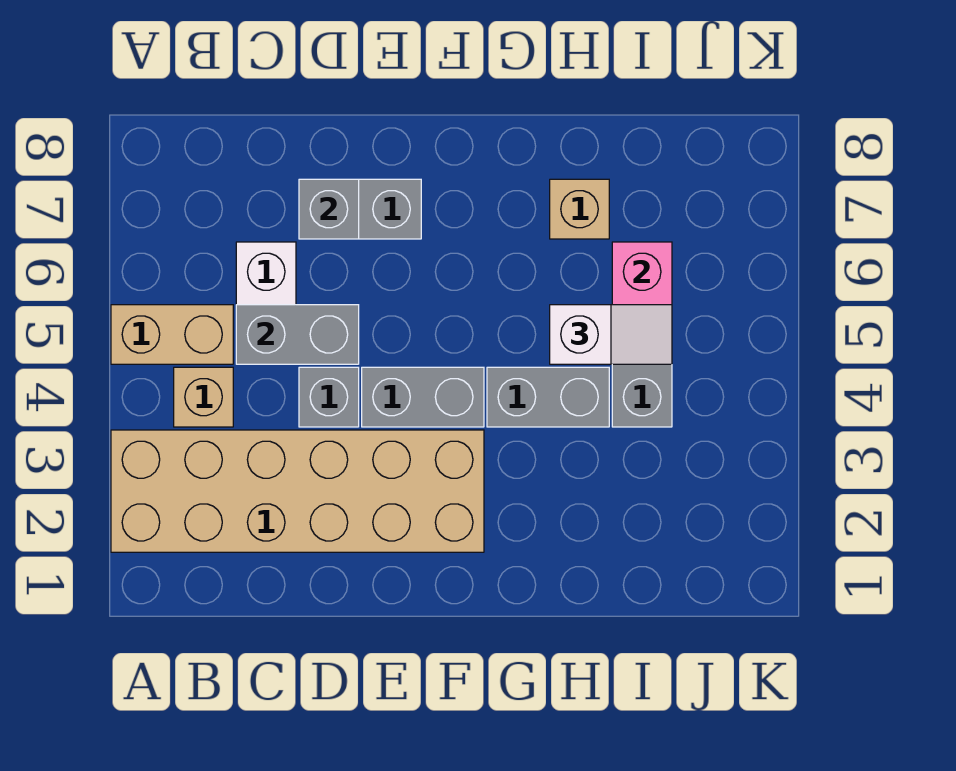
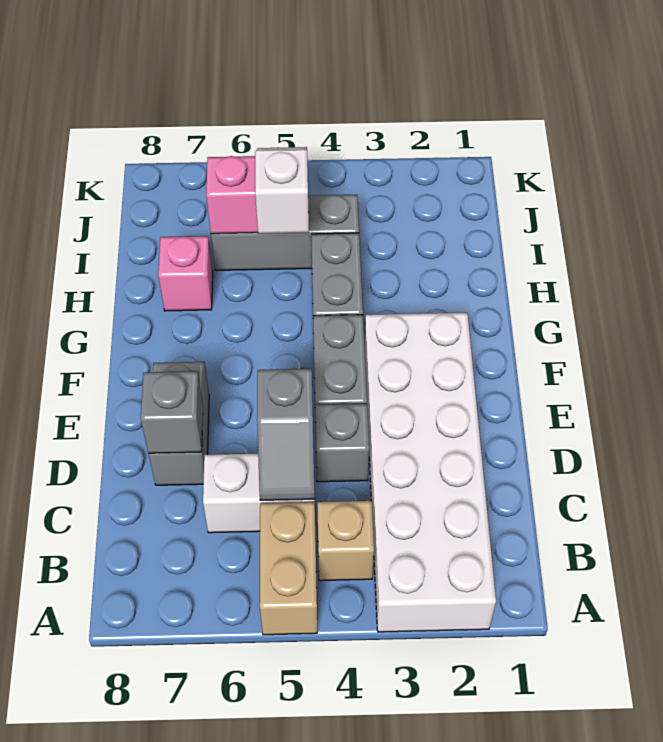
tan brick A2:F3 level 1 -> white brick A2:F3 level 1
grey brick C5:D5 level 2 -> grey slope C5:D5 level 2 top D
tan brick H7 level 1 -> pink brick H7 level 1

